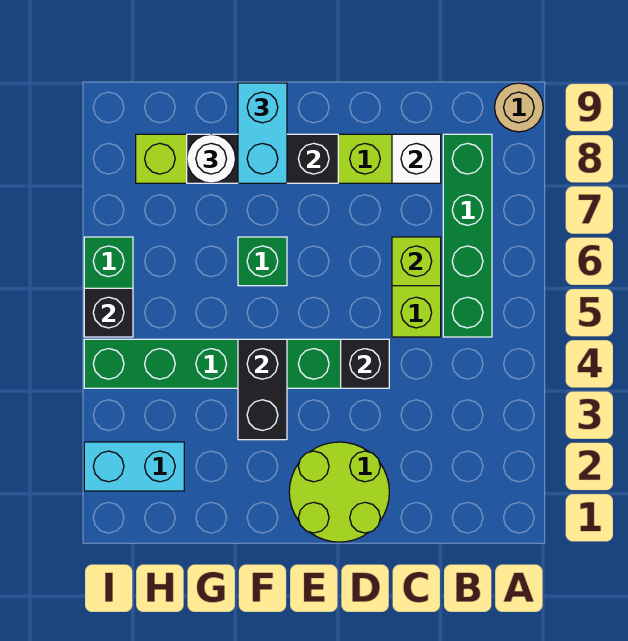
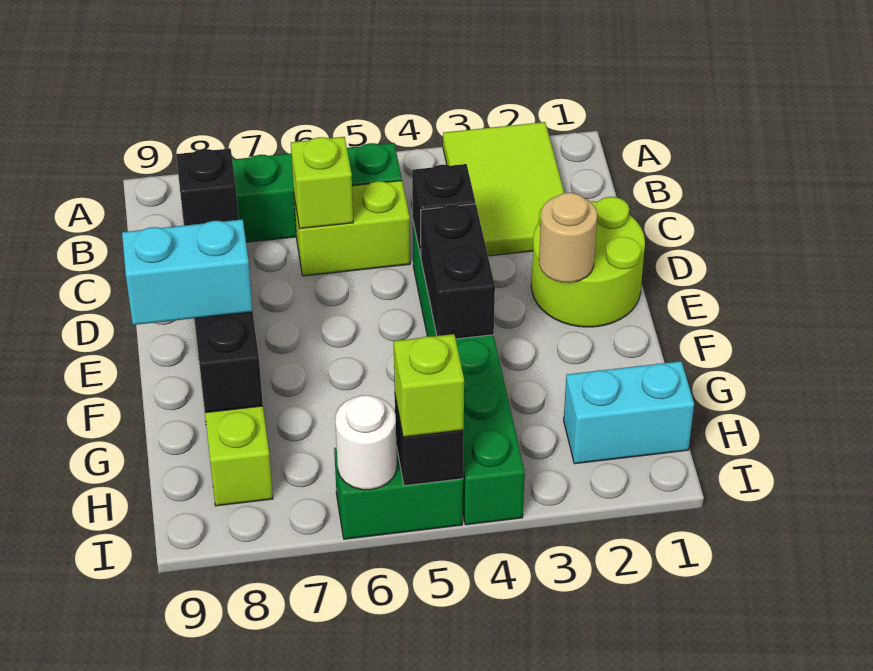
none -> lime tile A2:C3 level 1
tan round brick A9 level 1 -> tan round brick E2 level 2
white brick C8 level 2 -> black brick C8 level 2
black brick F3:F4 level 2 -> black brick E4:F4 level 2
green brick F6 level 1 -> none
white round brick G8 level 3 -> white round brick I6 level 2
cyan brick H2:I2 level 1 -> cyan brick H1:H2 level 1
none -> lime brick I5 level 3

